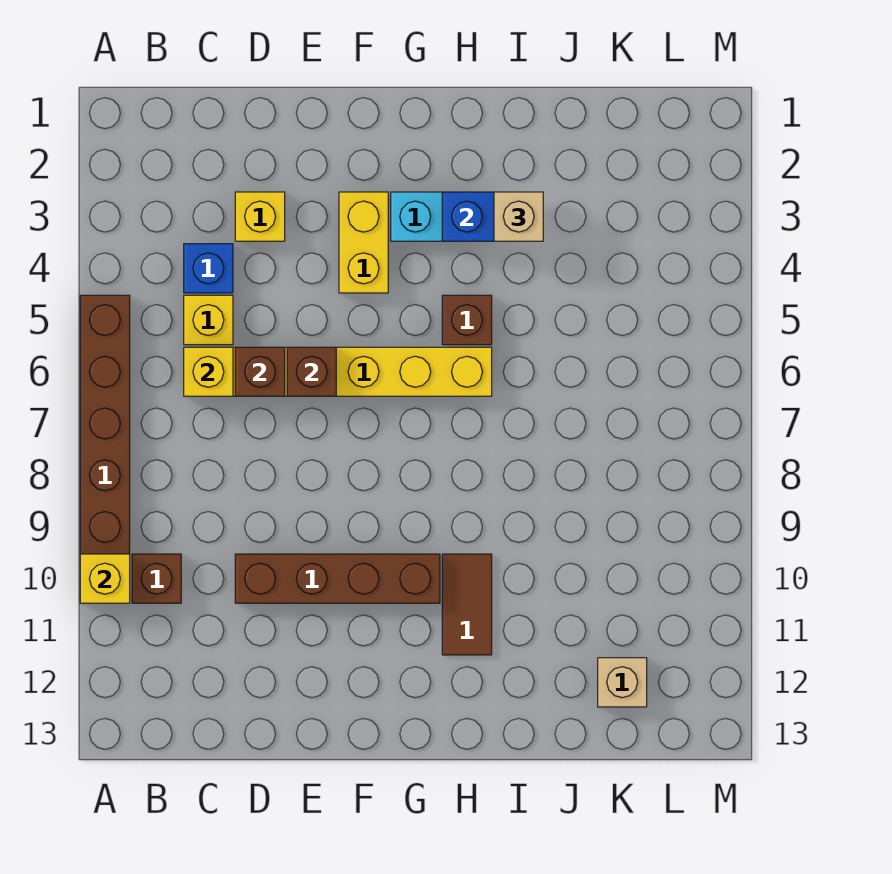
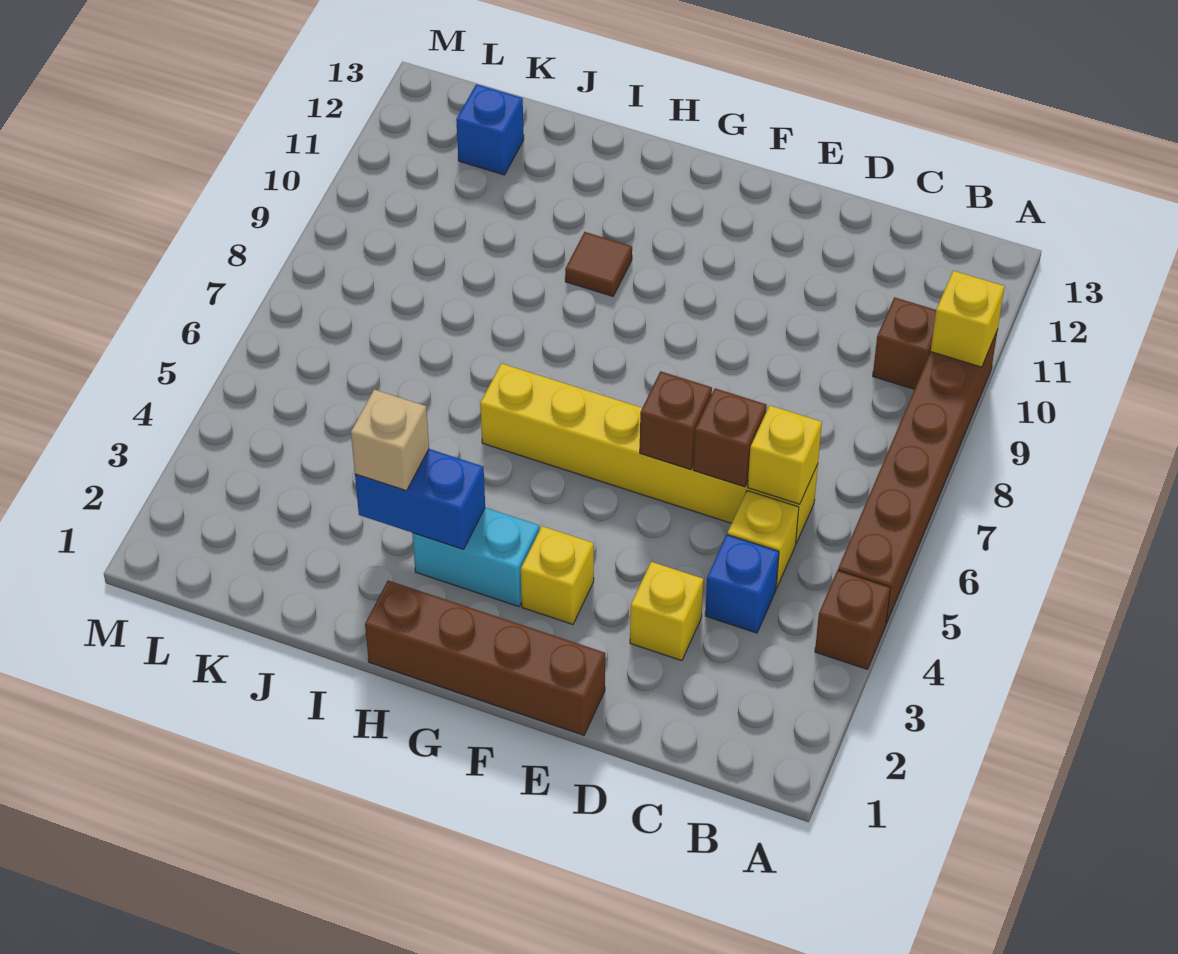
brown brick D10:G10 level 1 -> brown brick E1:H1 level 1
yellow brick F3:F4 level 1 -> yellow brick F3 level 1
brown brick H5 level 1 -> brown brick A4 level 1
brown tile H10:H11 level 1 -> brown tile H10 level 1
tan brick K12 level 1 -> blue brick K12 level 1

